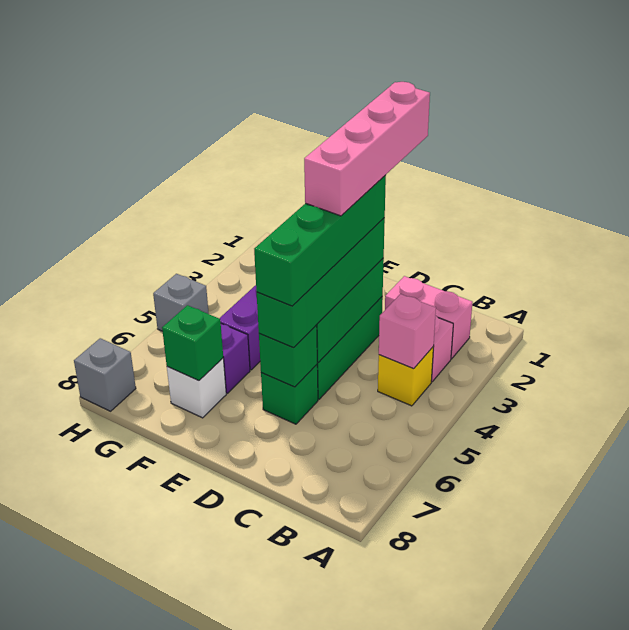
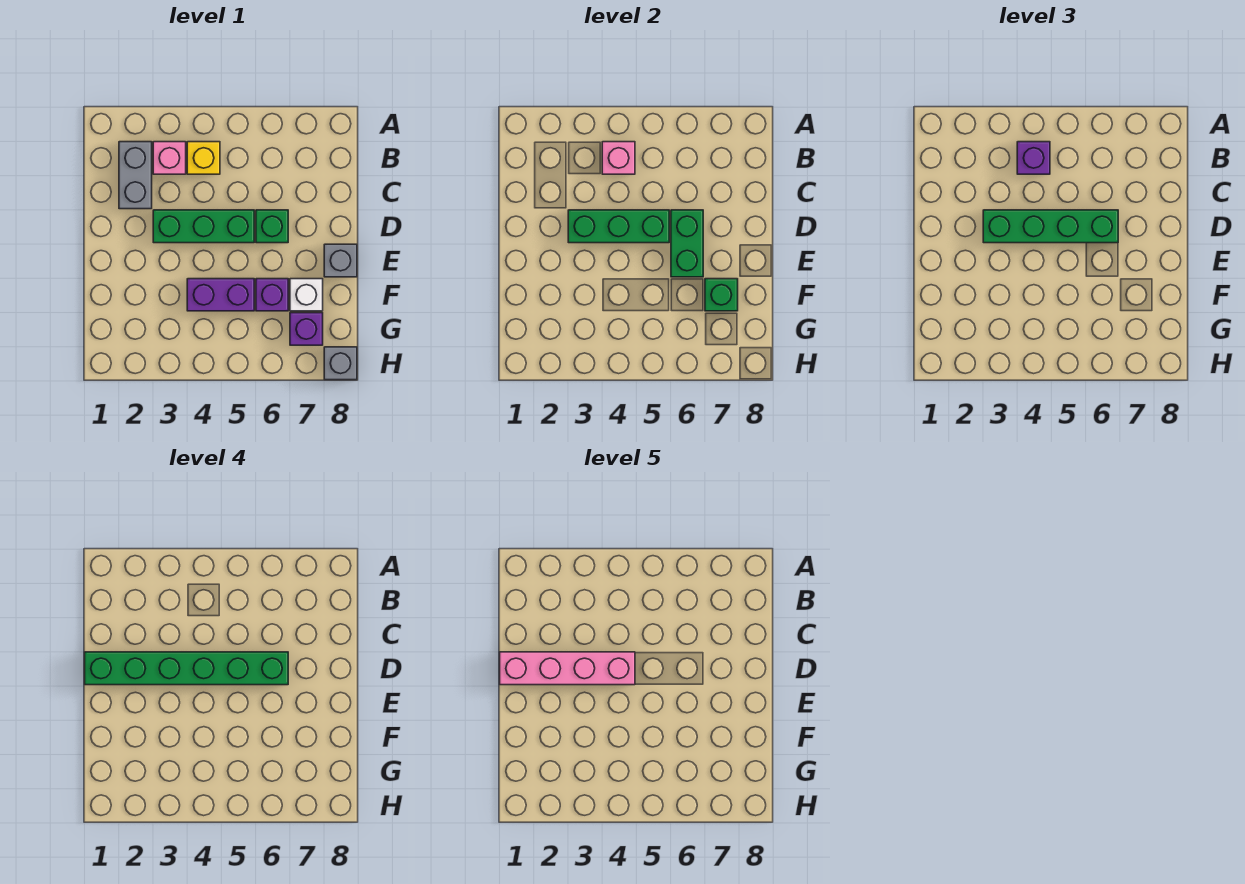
pink brick B2:C2 level 1 -> grey brick B2:C2 level 1
none -> purple brick B4 level 3
green brick D3:D6 level 4 -> green brick D1:D6 level 4
green brick D6 level 2 -> green brick D6:E6 level 2
none -> purple brick G7 level 1
grey brick H5 level 1 -> grey brick E8 level 1

